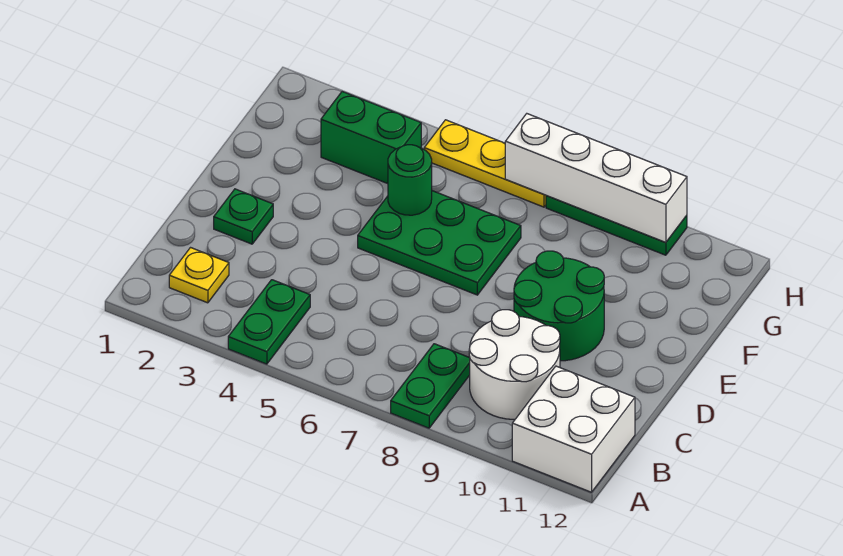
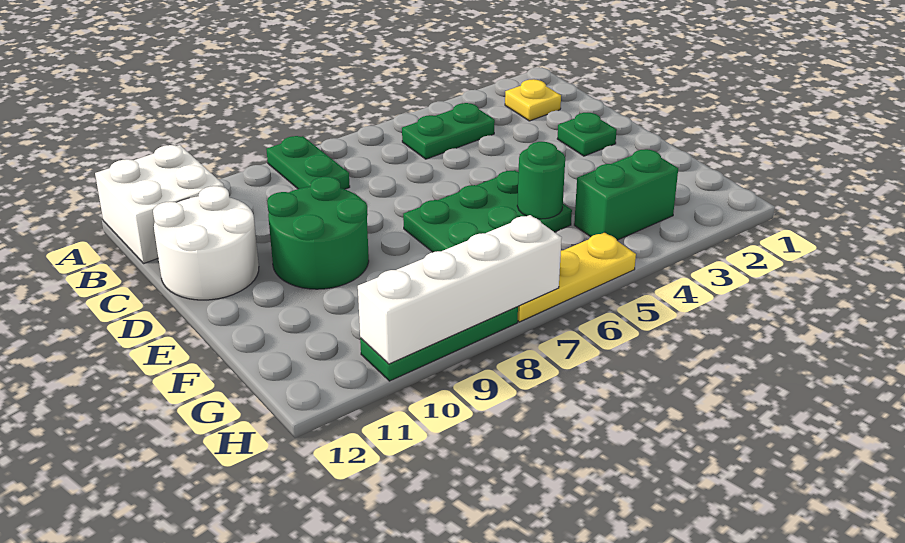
green plate A4:B4 level 1 -> green plate B4:B5 level 1
white round brick B9:C10 level 1 -> white round brick C11:D12 level 1

